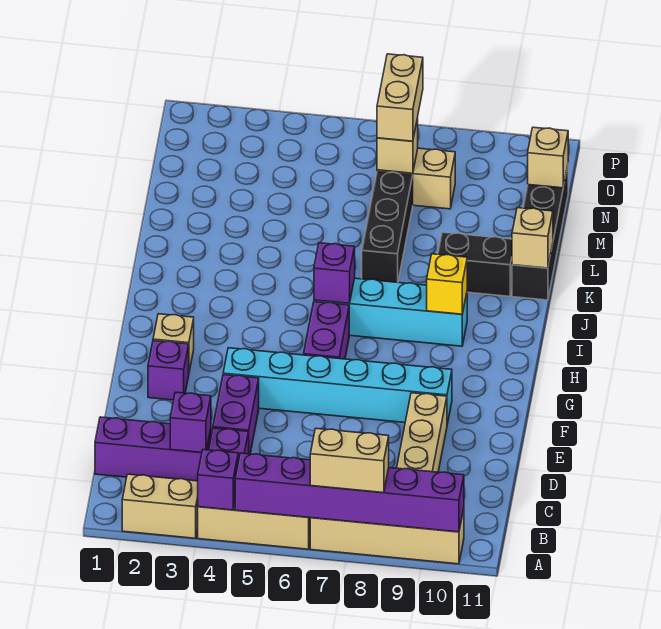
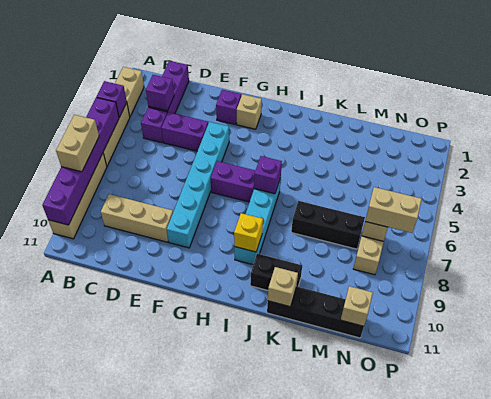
black brick K9:K10 level 1 -> black brick J10:K10 level 1

